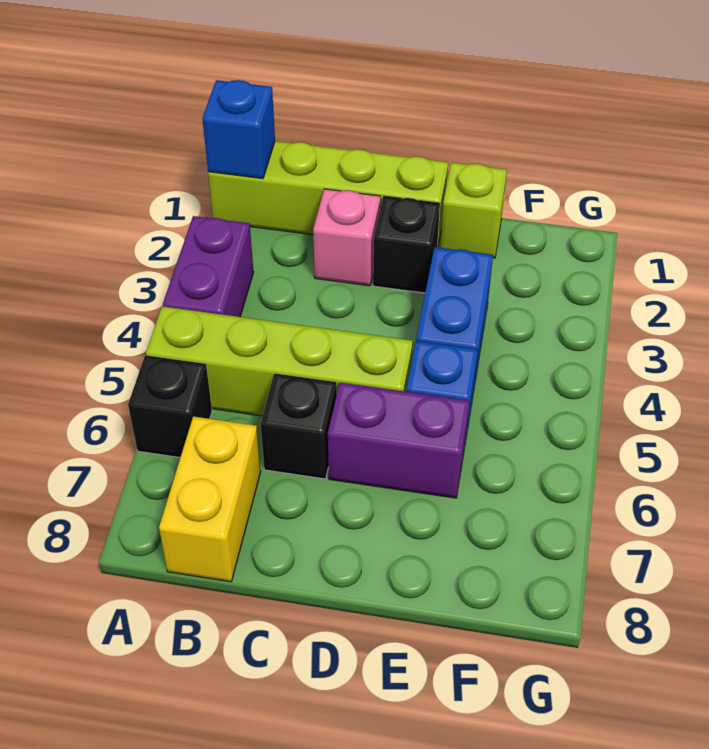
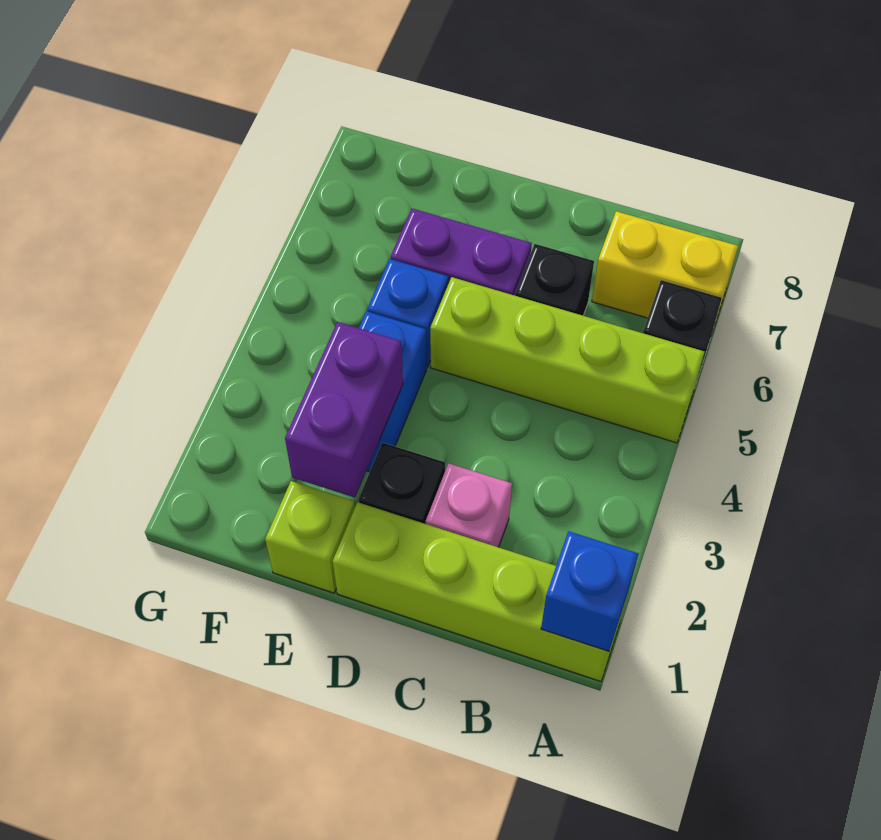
purple brick A3:A4 level 1 -> purple brick E2:E3 level 2
yellow brick B7:B8 level 1 -> yellow brick A7:B7 level 1

